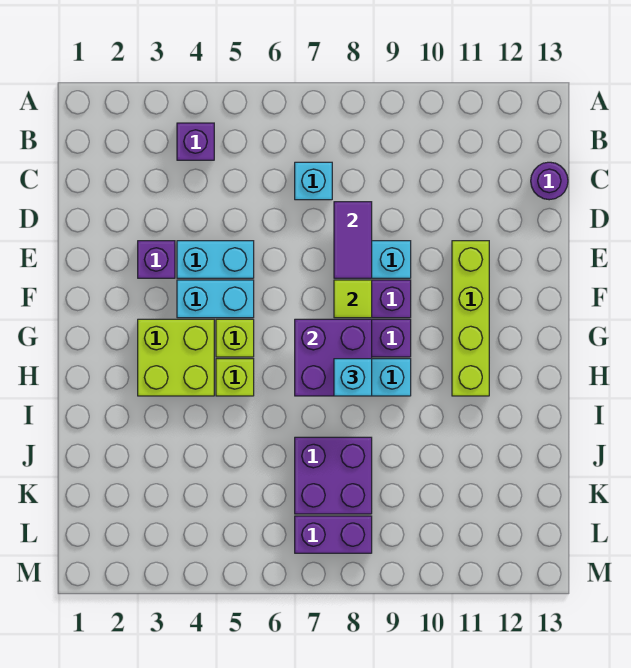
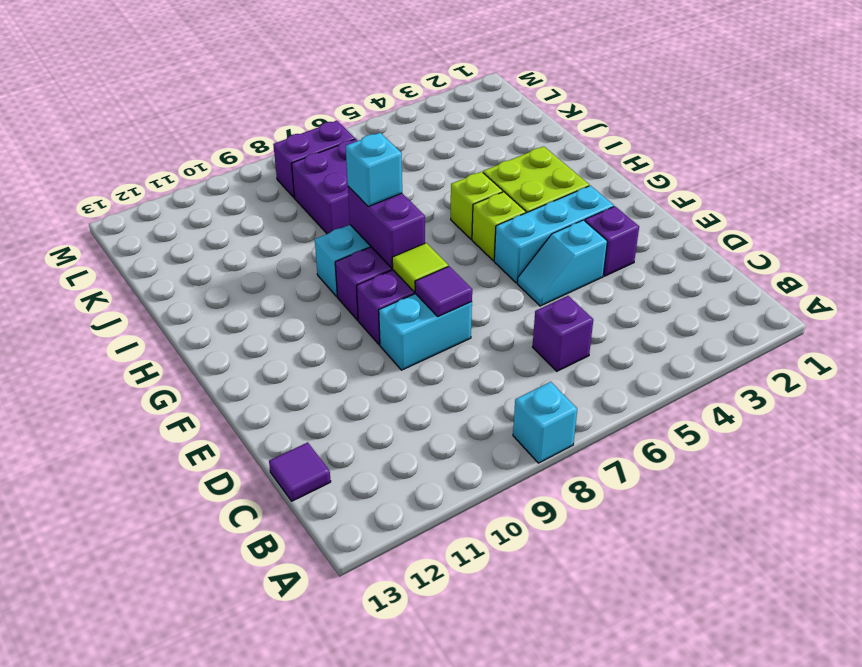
purple brick B4 level 1 -> purple brick C6 level 1
cyan brick C7 level 1 -> cyan brick A8 level 1
purple round brick C13 level 1 -> purple tile C13 level 1
purple tile D8:E8 level 2 -> purple tile E8 level 2
cyan brick E4:E5 level 1 -> cyan slope E4:E5 level 1 top 4
lime brick E11:H11 level 1 -> none
cyan brick F4:F5 level 1 -> cyan brick F3:F5 level 1
purple brick G7:H8 level 2 -> purple brick G8:H8 level 2

